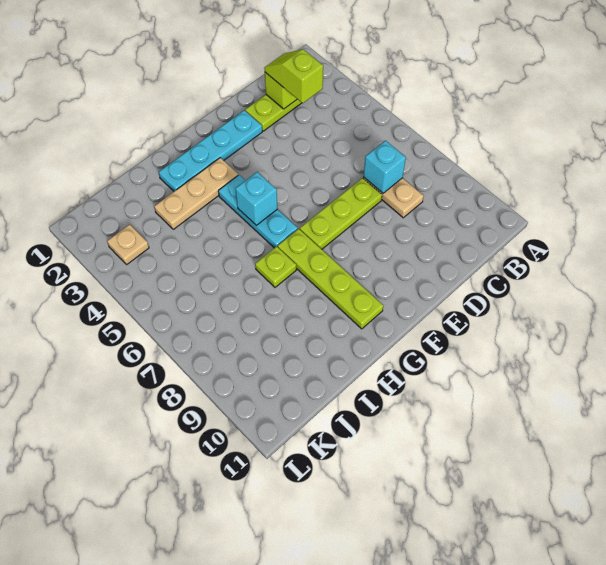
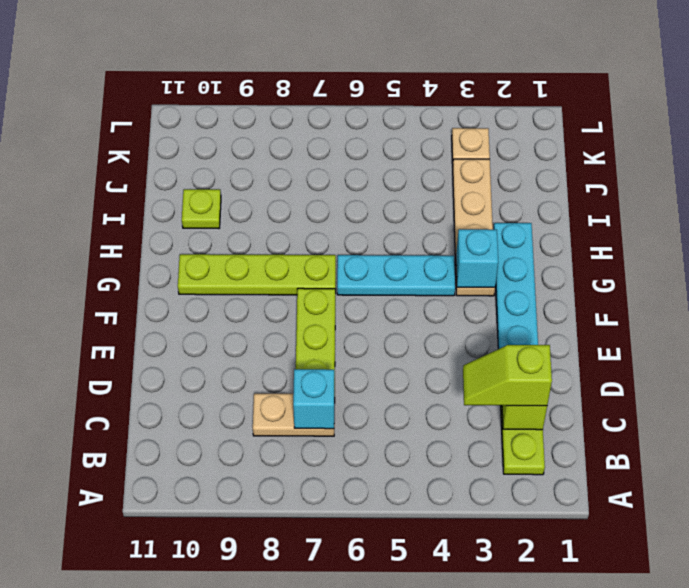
lime slope C2:C3 level 3 top 3 -> lime slope C2:C3 level 3 top 2
tan plate G3:I3 level 1 -> tan plate G3:J3 level 1
cyan brick G5 level 2 -> cyan brick G3 level 2
lime plate H7 level 1 -> lime plate I10 level 1

